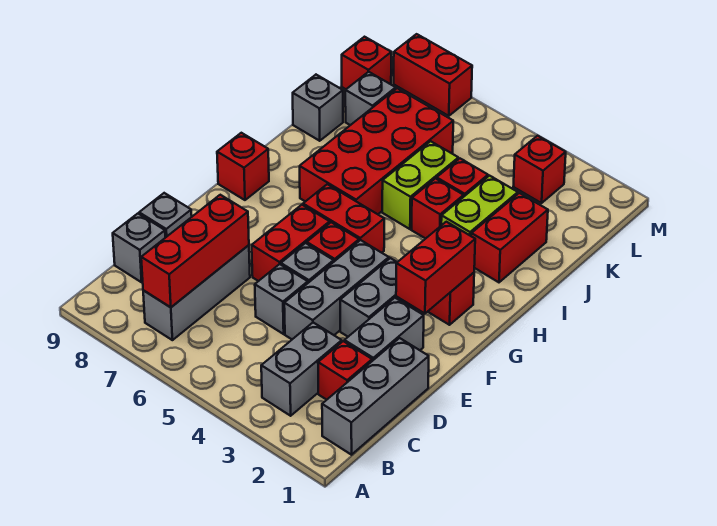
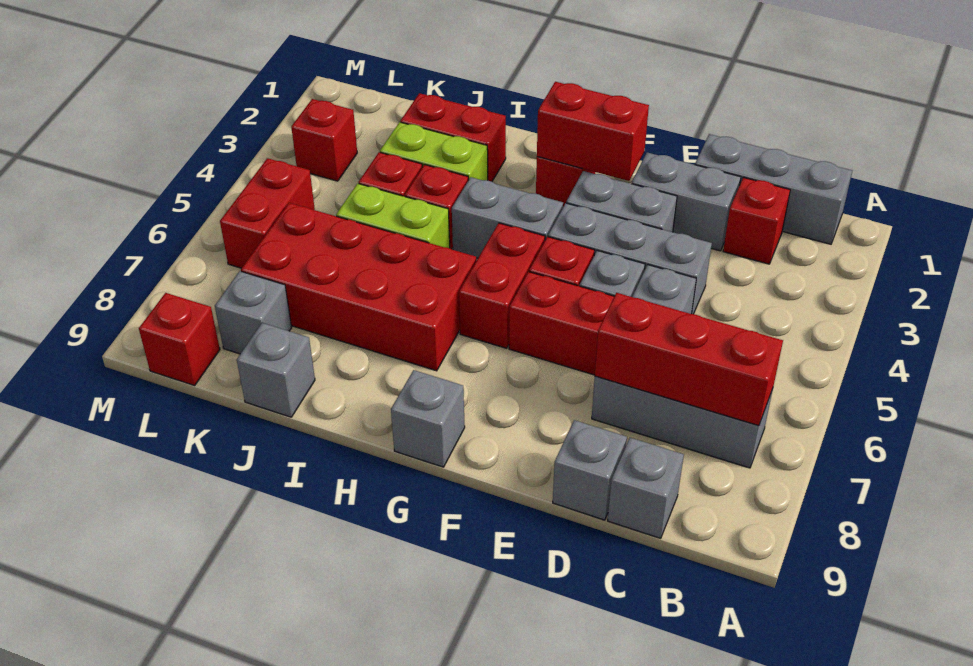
grey brick B3:C3 level 1 -> grey brick G4:H4 level 1
red brick G9 level 1 -> grey brick G9 level 1
red brick M7:M8 level 1 -> red brick L5:L6 level 1

